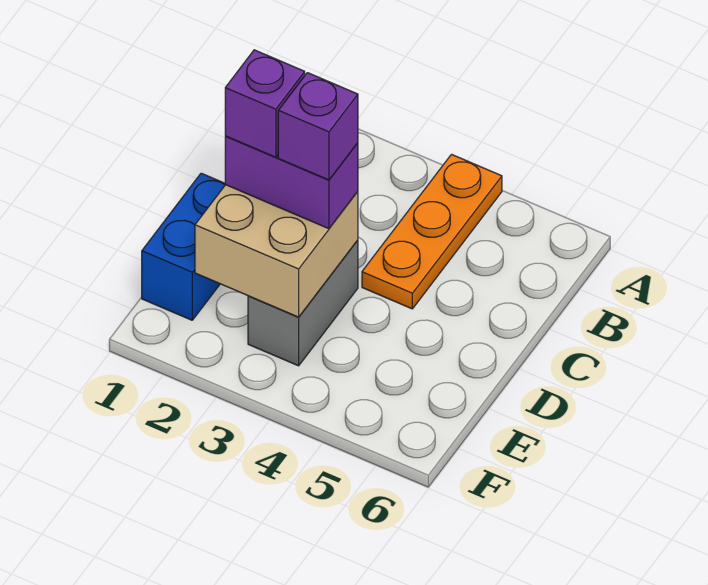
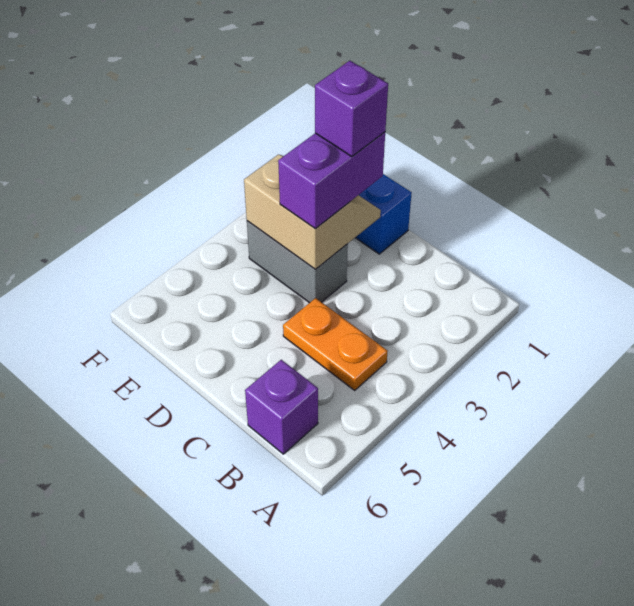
orange plate A4:C4 level 1 -> orange plate B4:C4 level 1
tan brick D2:E3 level 2 -> tan slope D2:E3 level 2 top 3
purple brick D3 level 4 -> purple brick B6 level 1

